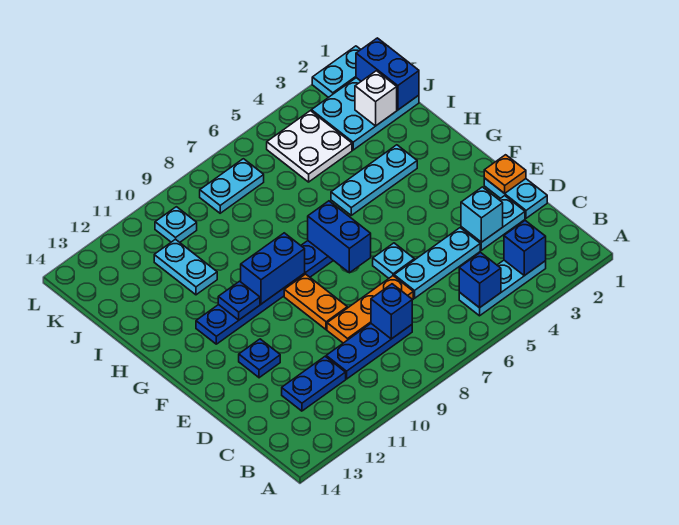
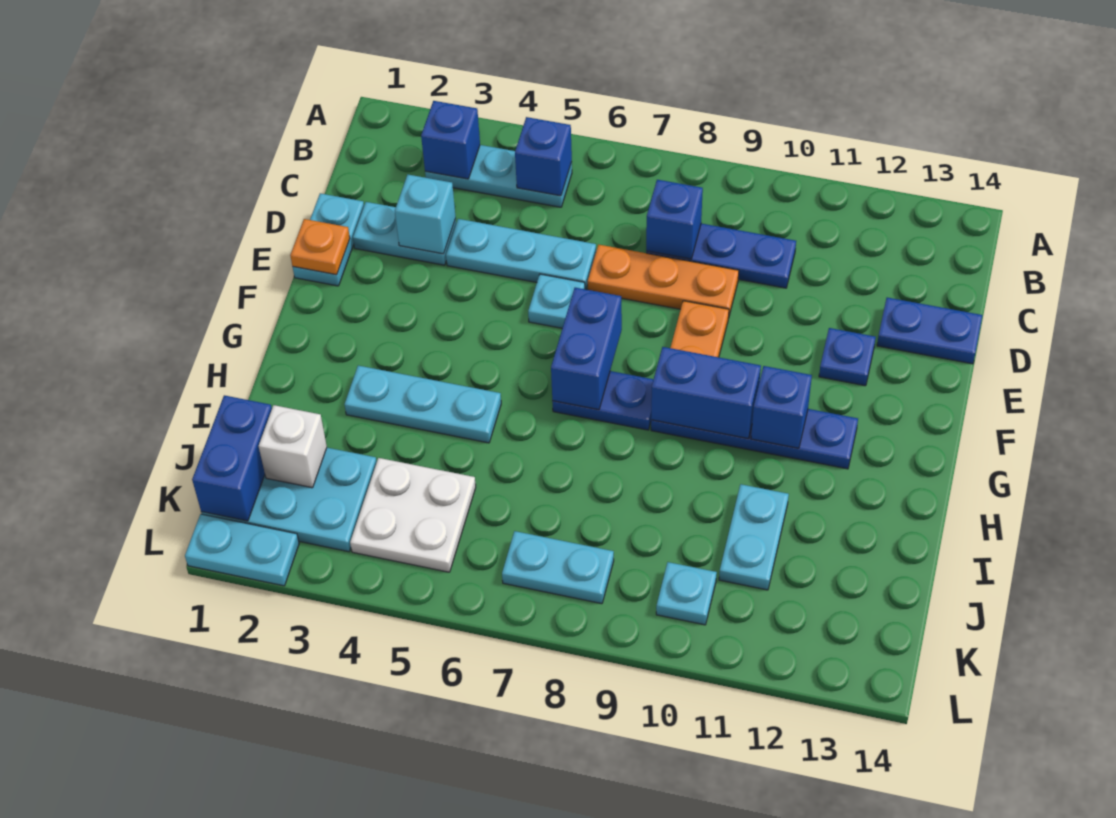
blue plate C11:C12 level 1 -> blue plate D13:D14 level 1
blue plate G11 level 2 -> blue brick G11 level 2

